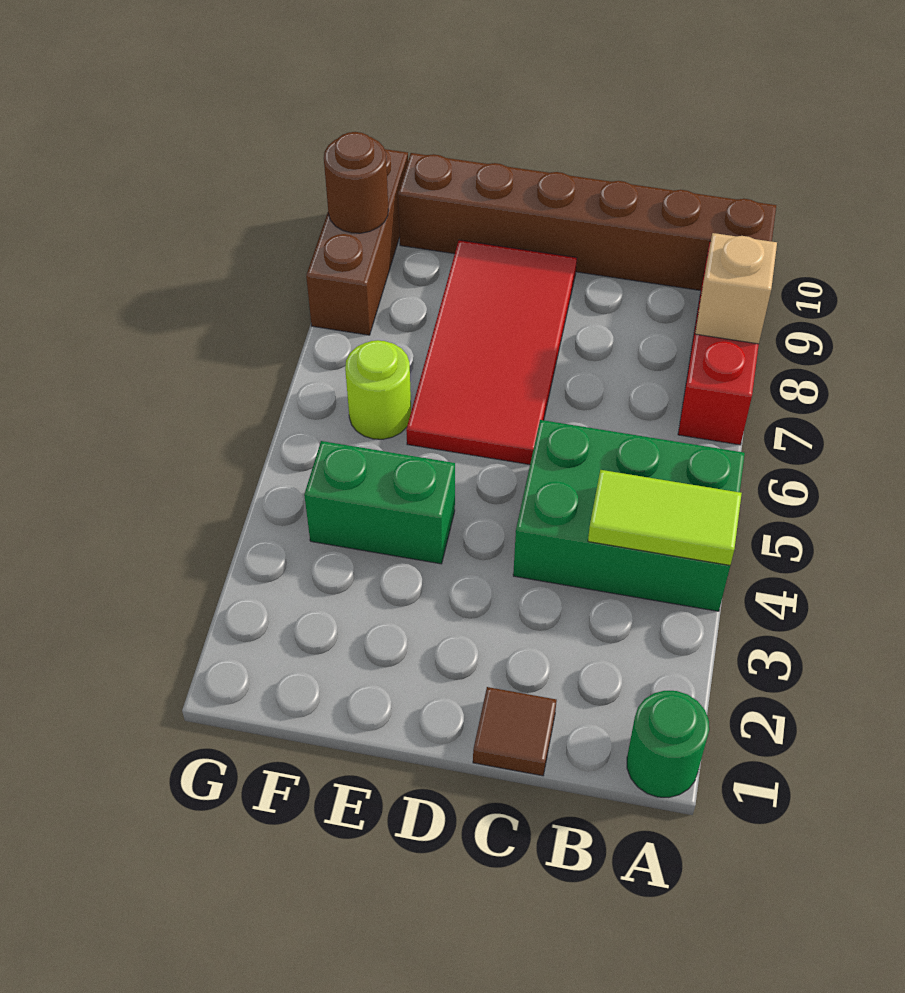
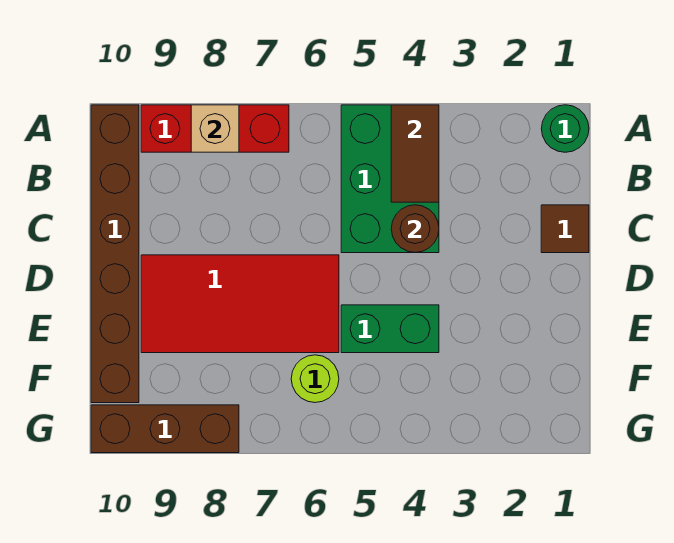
lime tile A4:B4 level 2 -> brown tile A4:B4 level 2
green brick E4:F4 level 1 -> green brick E4:E5 level 1
brown round brick G9 level 2 -> brown round brick C4 level 2

